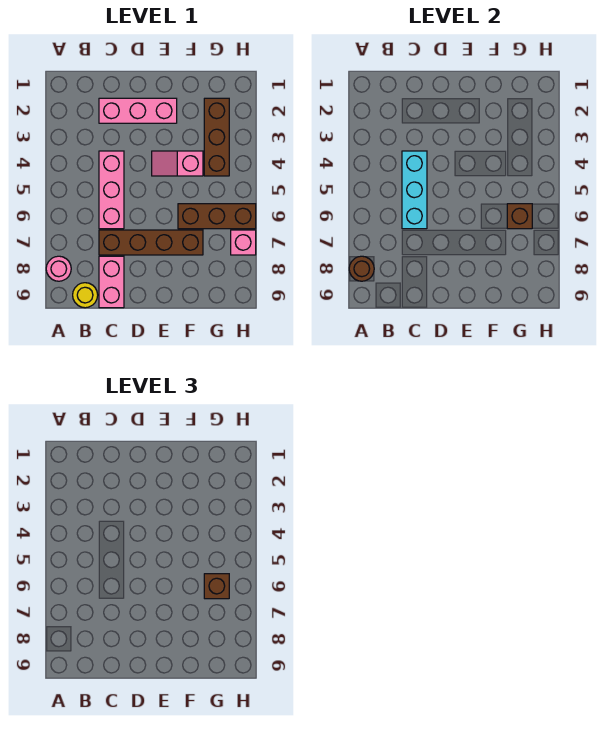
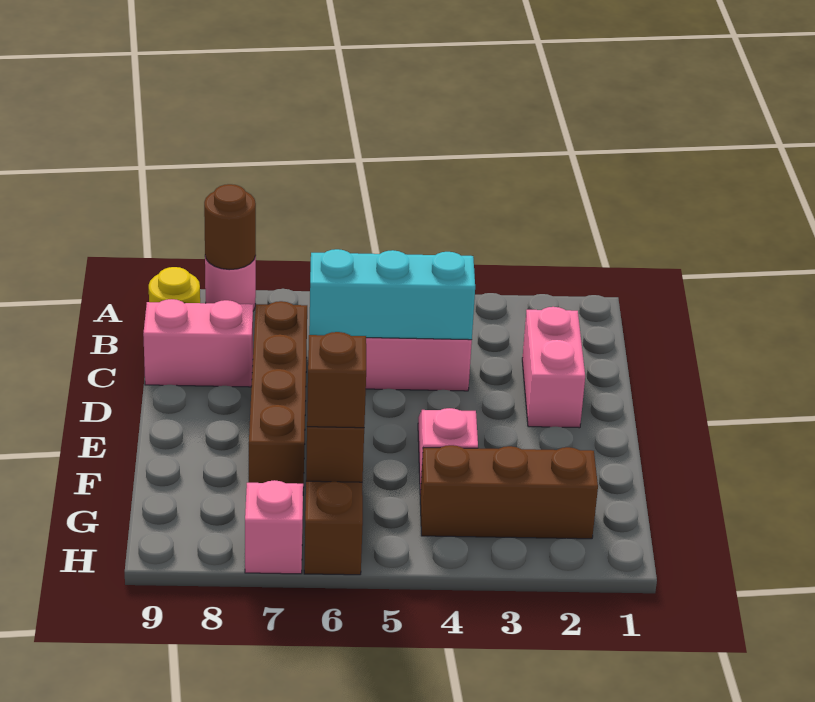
pink brick C2:E2 level 1 -> pink brick C2:D2 level 1

